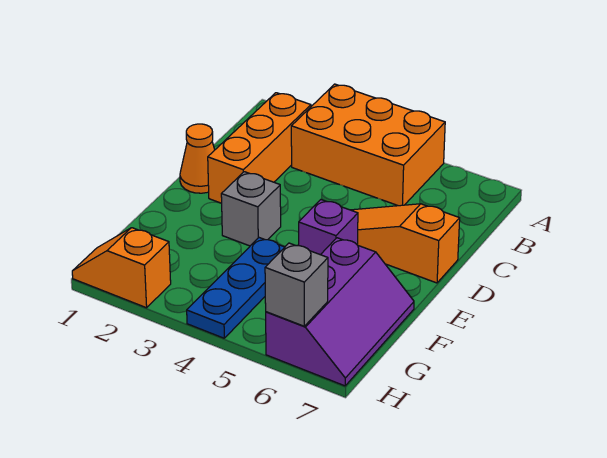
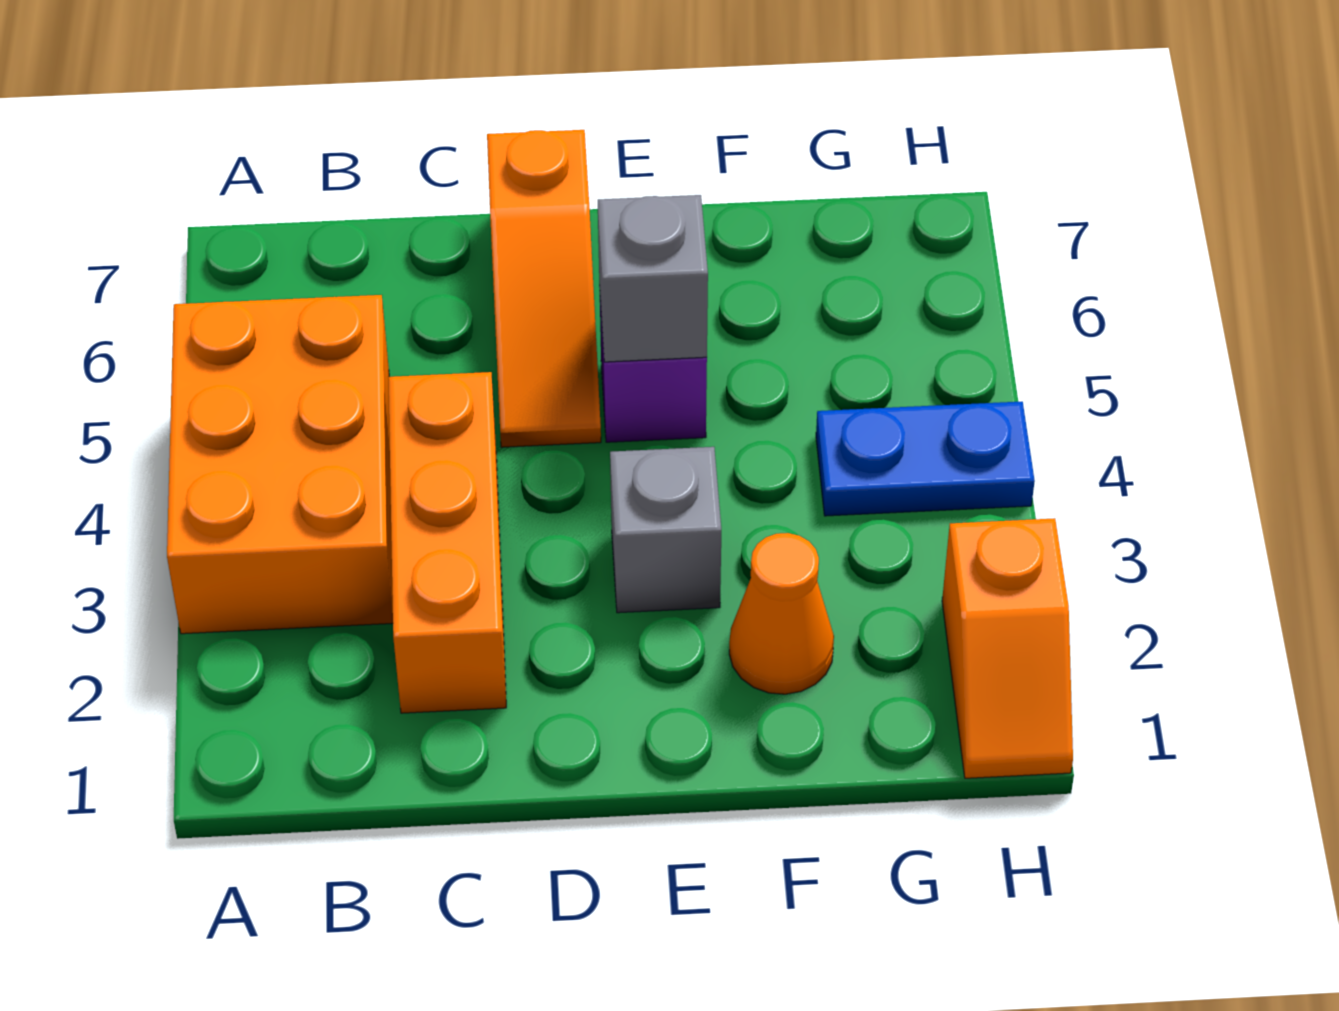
orange brick B2:D2 level 1 -> orange brick C2:C4 level 1
orange cone D1 level 1 -> orange cone F2 level 1
blue plate F4:H4 level 1 -> blue plate G4:H4 level 1
purple slope F6:H7 level 1 top 6 -> none
grey brick H6 level 2 -> grey brick E5 level 2

